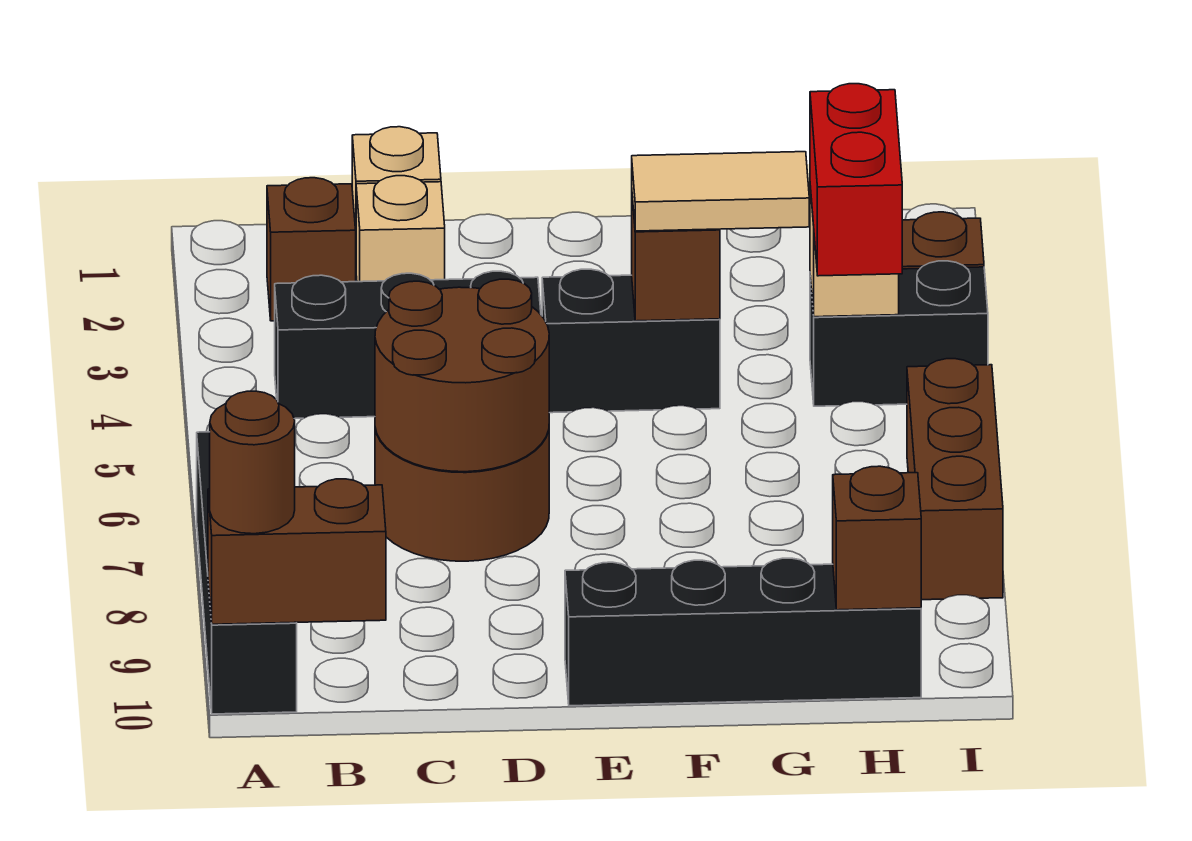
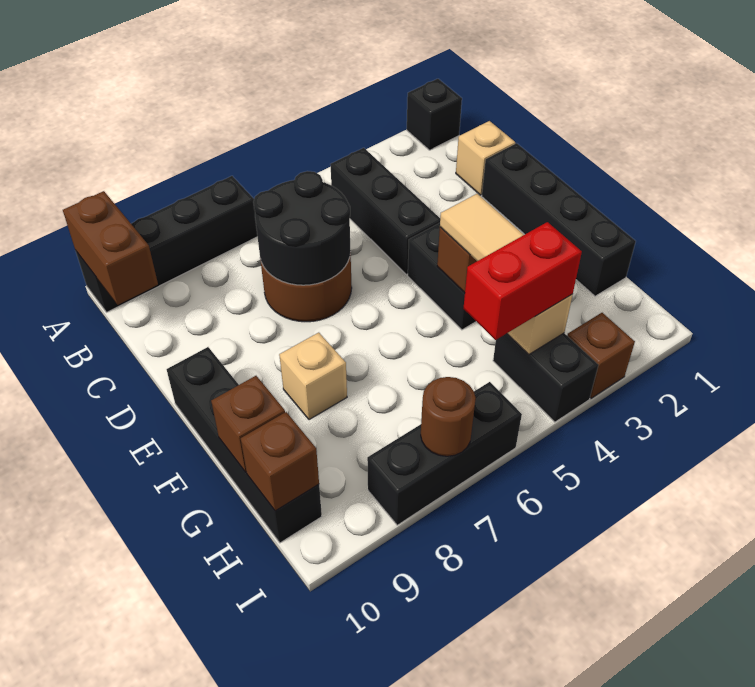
none -> black brick A1 level 1
brown round brick A10 level 3 -> brown round brick I7 level 2
brown brick B2 level 1 -> brown brick G10 level 2
tan brick C2 level 1 -> tan brick F8 level 1
brown round brick C6:D7 level 2 -> black round brick C6:D7 level 2
none -> black brick D1:G1 level 1
brown brick I6:I8 level 1 -> black brick I6:I8 level 1

